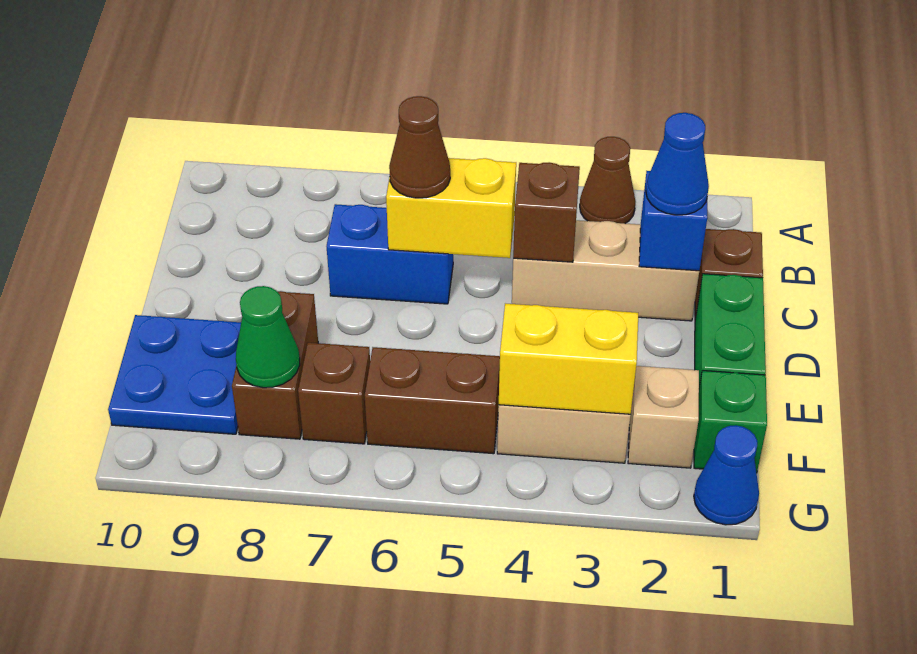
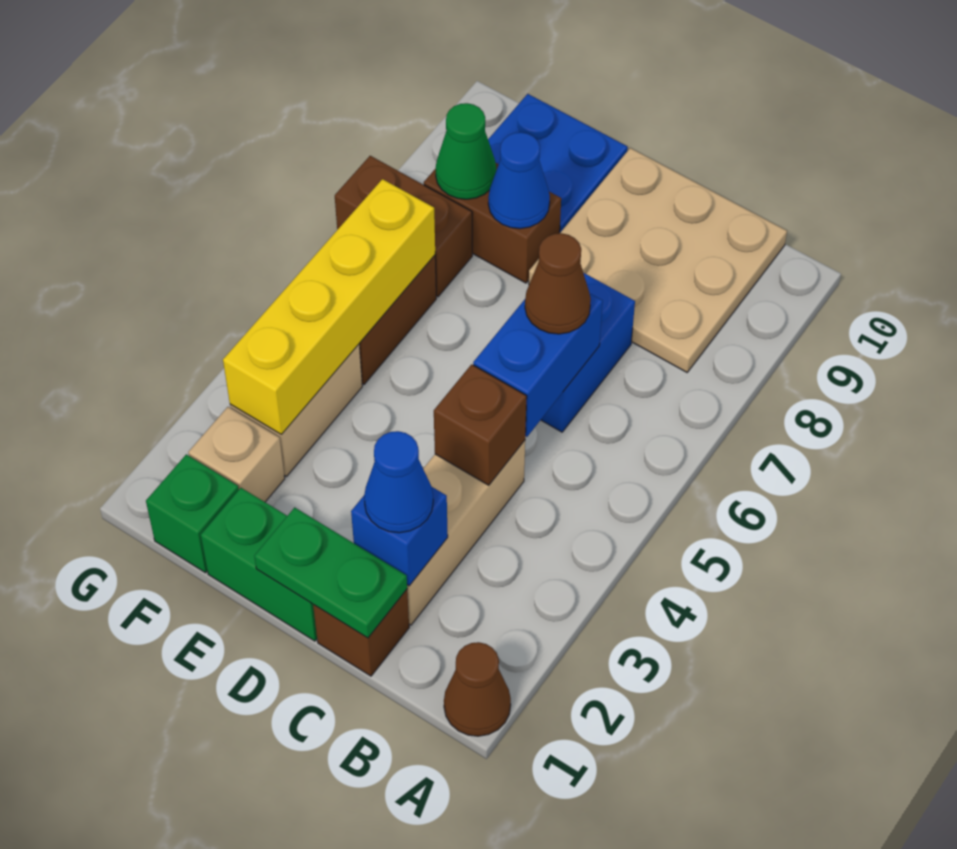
brown cone A3 level 1 -> brown cone A1 level 1
none -> tan plate B8:D10 level 1
none -> green plate C1:D1 level 2
yellow brick C5:C6 level 2 -> blue brick C5:C6 level 2
yellow brick F3:F4 level 2 -> yellow brick F3:F6 level 2
brown brick F7 level 1 -> brown brick F7:G7 level 1
blue cone G1 level 1 -> blue cone E8 level 2

